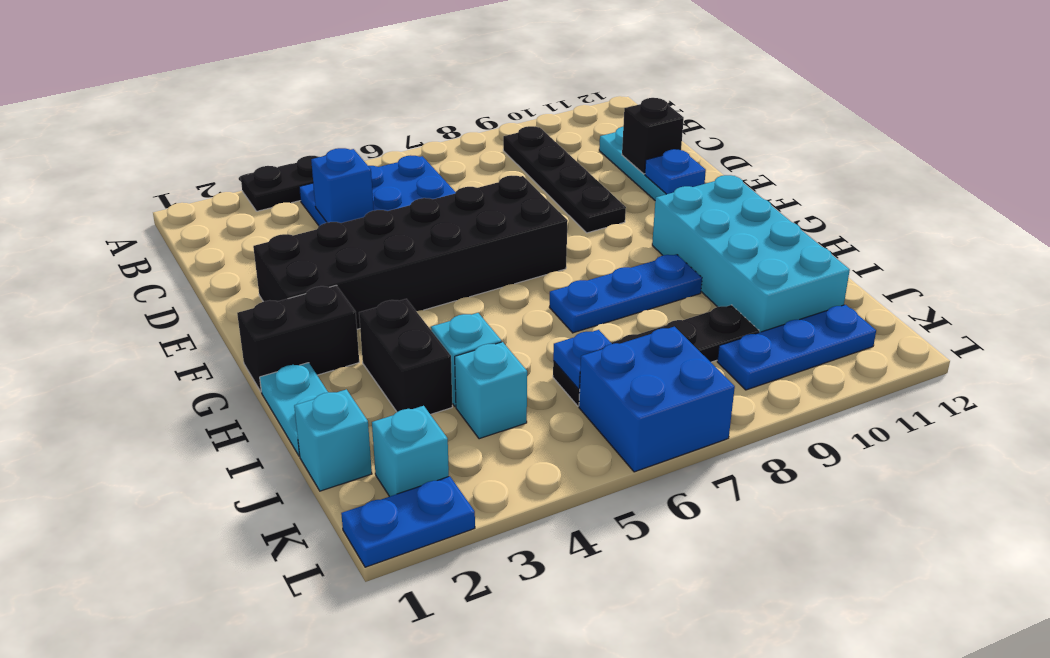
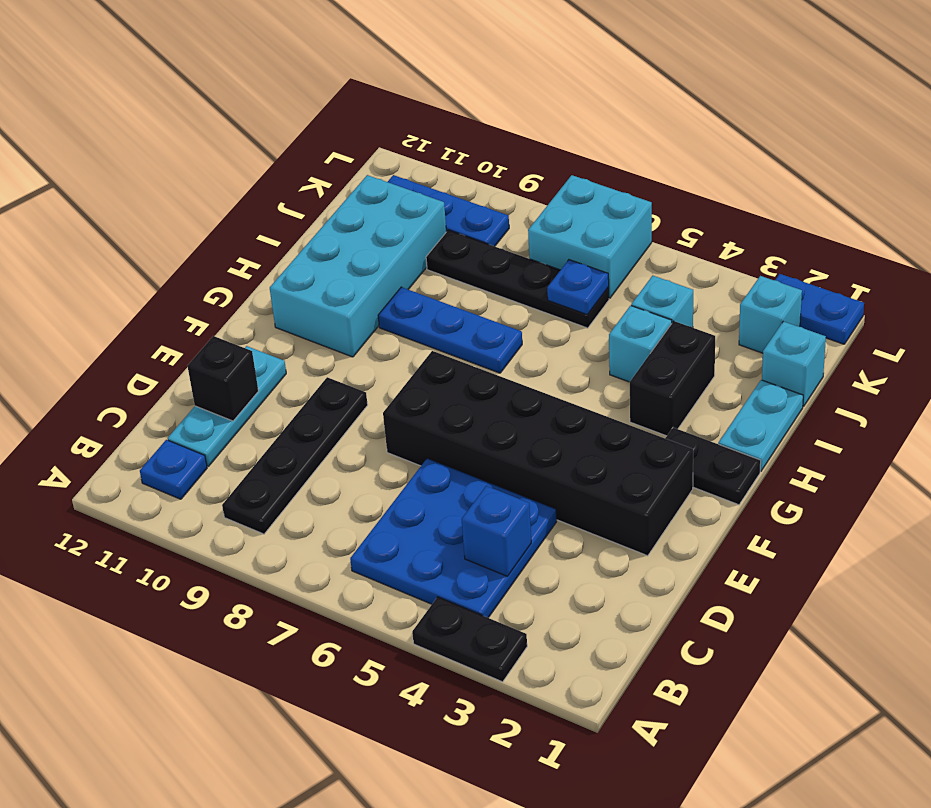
blue plate E11 level 2 -> blue plate B11 level 1
black brick G1:G2 level 1 -> black plate G1:G2 level 1
blue brick K6:L7 level 1 -> cyan brick K6:L7 level 1

